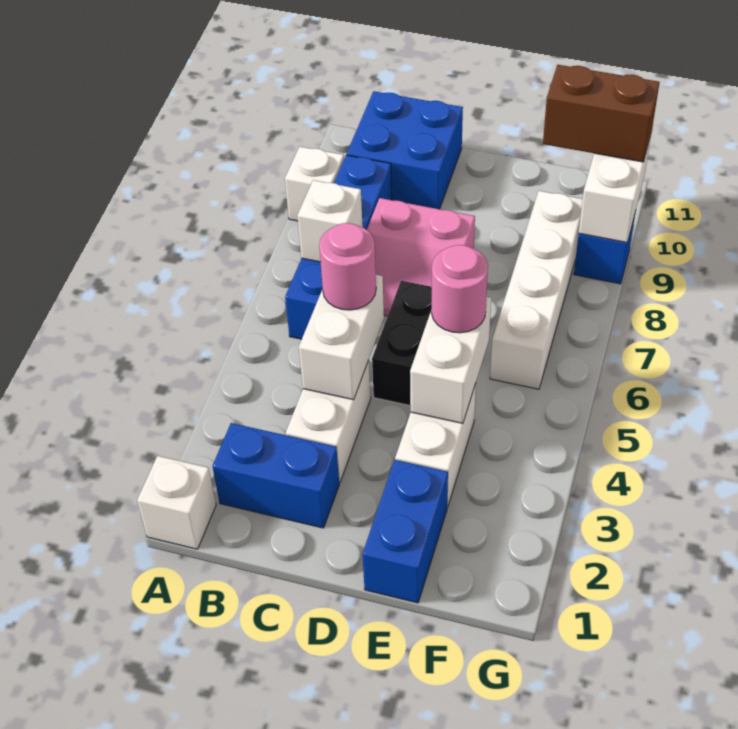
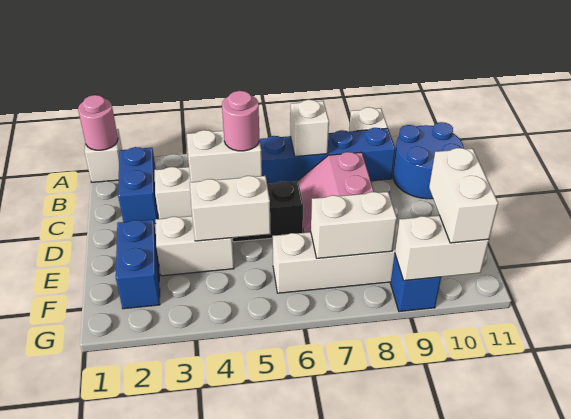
blue brick B10:C11 level 1 -> blue round brick B10:C11 level 1
blue brick E1:E2 level 1 -> blue brick E2:F2 level 1
pink round brick E5 level 3 -> pink round brick A1 level 2
none -> white brick F7:F8 level 2
brown brick F10:G10 level 3 -> white brick F10:G10 level 3

